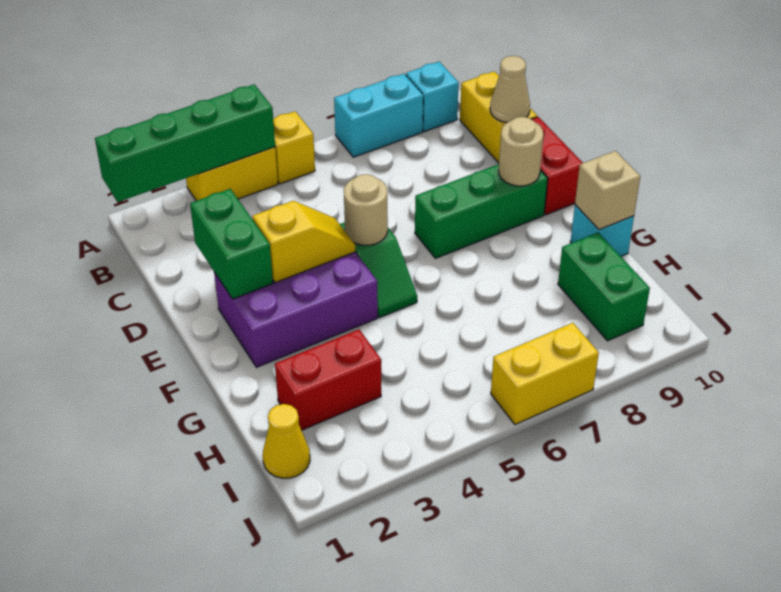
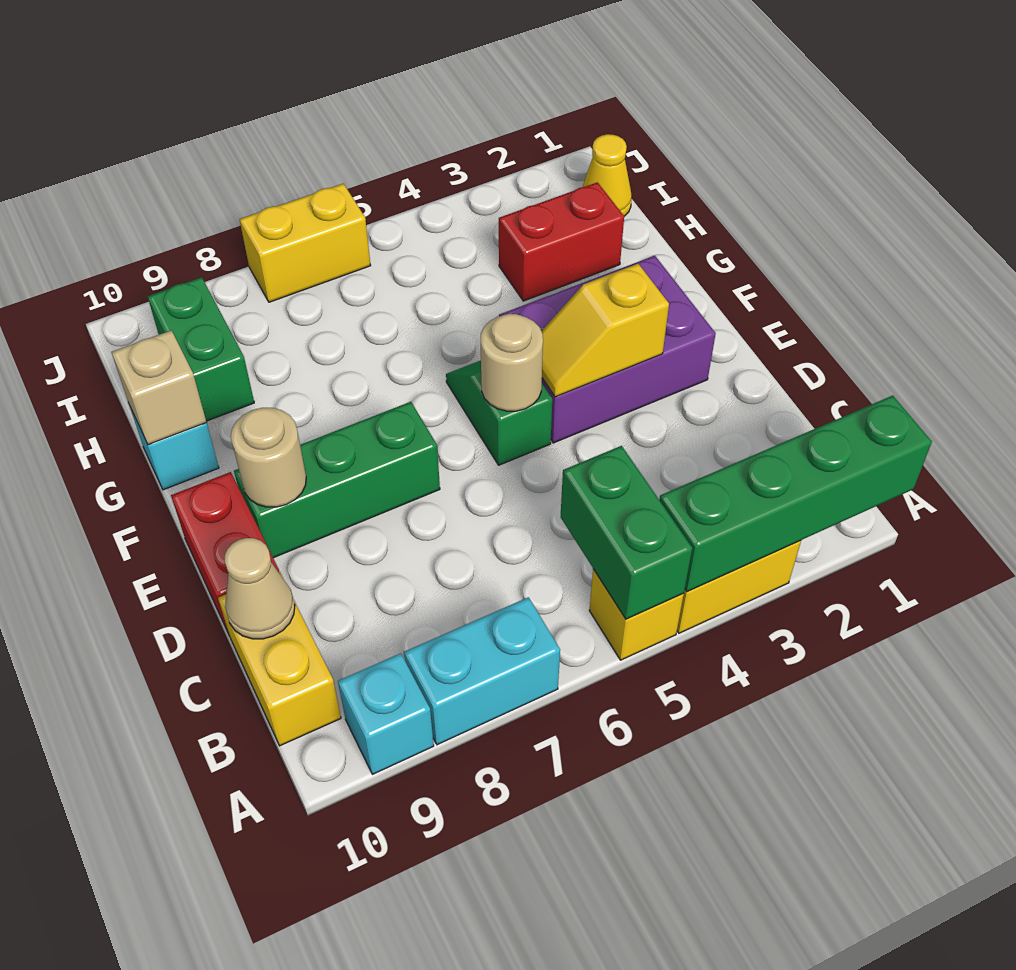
green brick D2:E2 level 2 -> green brick A5:B5 level 2

